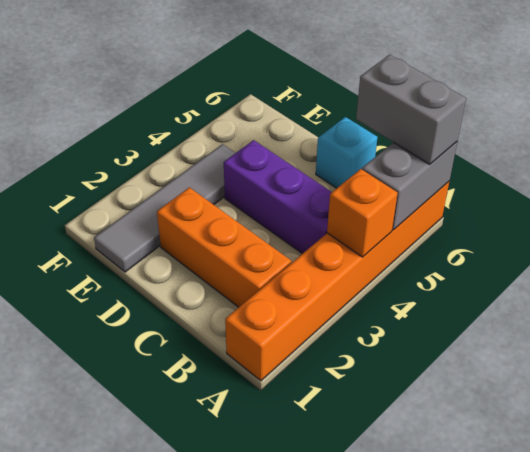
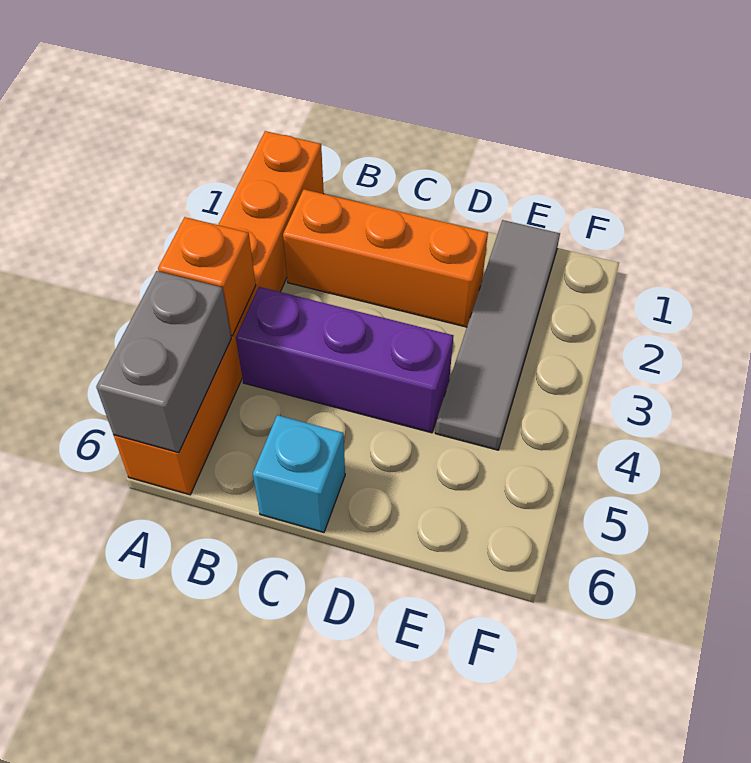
grey brick A6:B6 level 3 -> none

